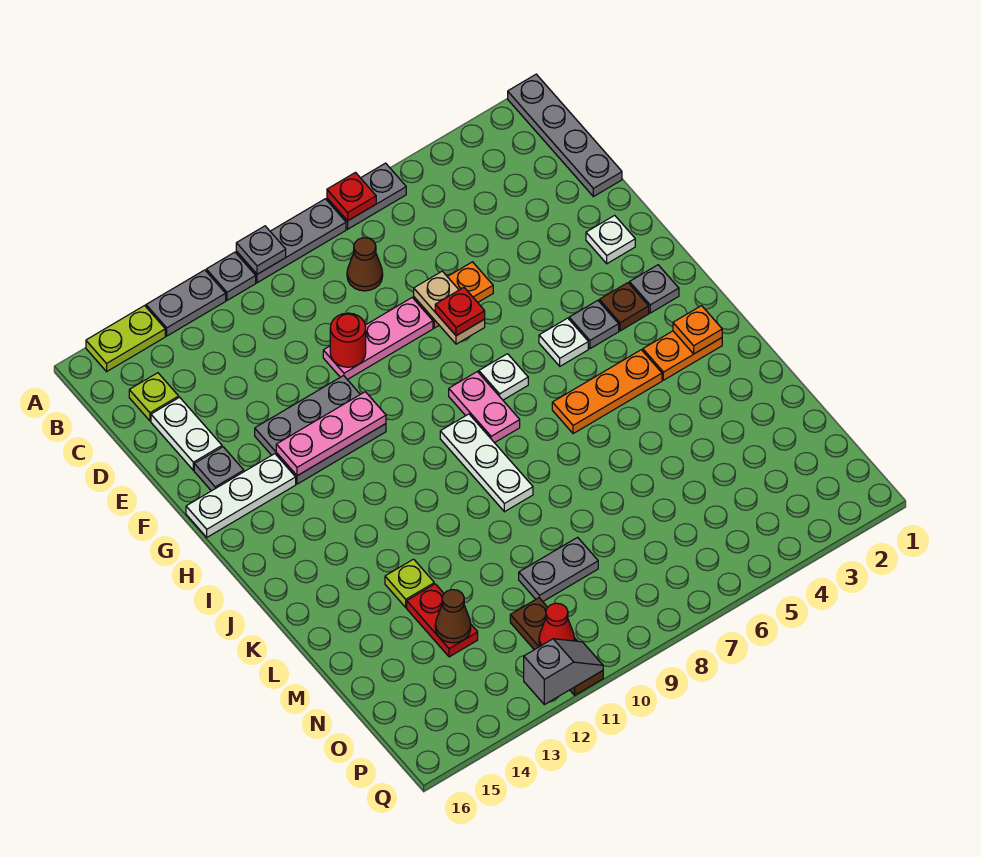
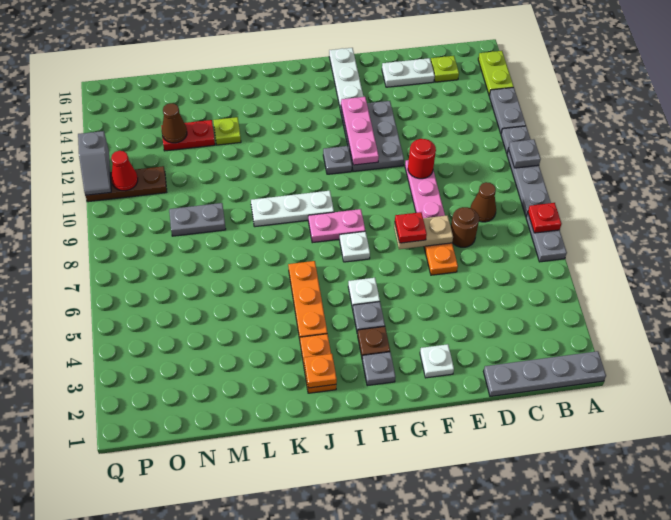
none -> brown round brick D7 level 1
grey plate F15 level 1 -> grey plate H11 level 1
grey plate N9:N10 level 1 -> grey plate M9:N9 level 1

